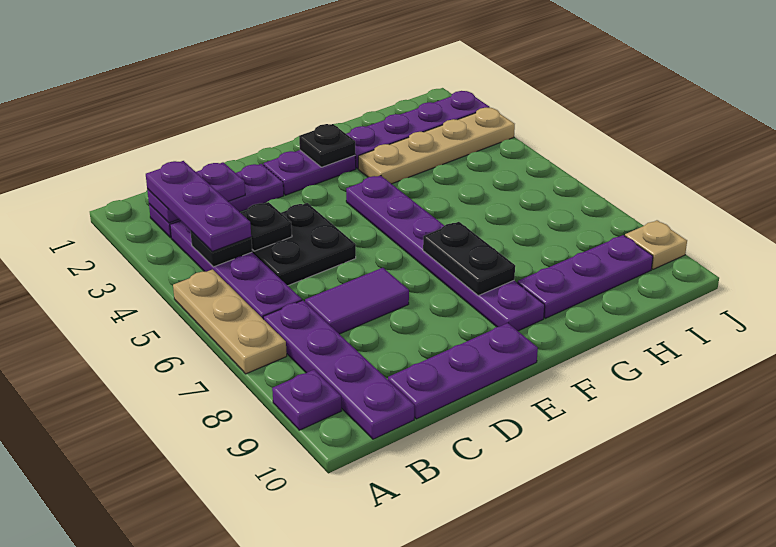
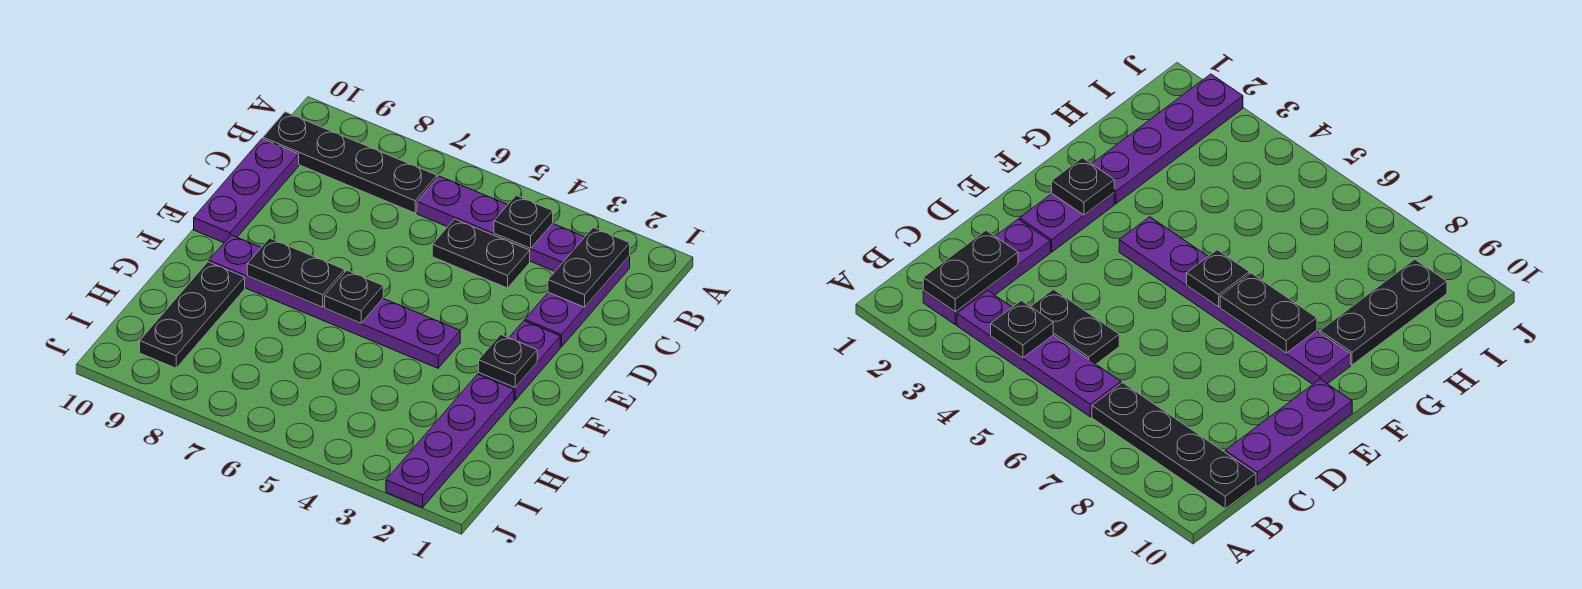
tan plate A5:A7 level 1 -> none
purple plate A9 level 1 -> none
purple plate B2:C2 level 2 -> black plate B2:C2 level 2
purple plate B2:B4 level 3 -> none
purple plate B7:B10 level 1 -> black plate B7:B10 level 1
black plate C4:D5 level 1 -> black plate C4:C5 level 1
black plate C4 level 2 -> black plate F6 level 2
purple tile C7:D7 level 1 -> none
tan plate G3:J3 level 1 -> none
purple plate G9:I9 level 1 -> black plate G9:I9 level 1
tan plate J9 level 1 -> none

